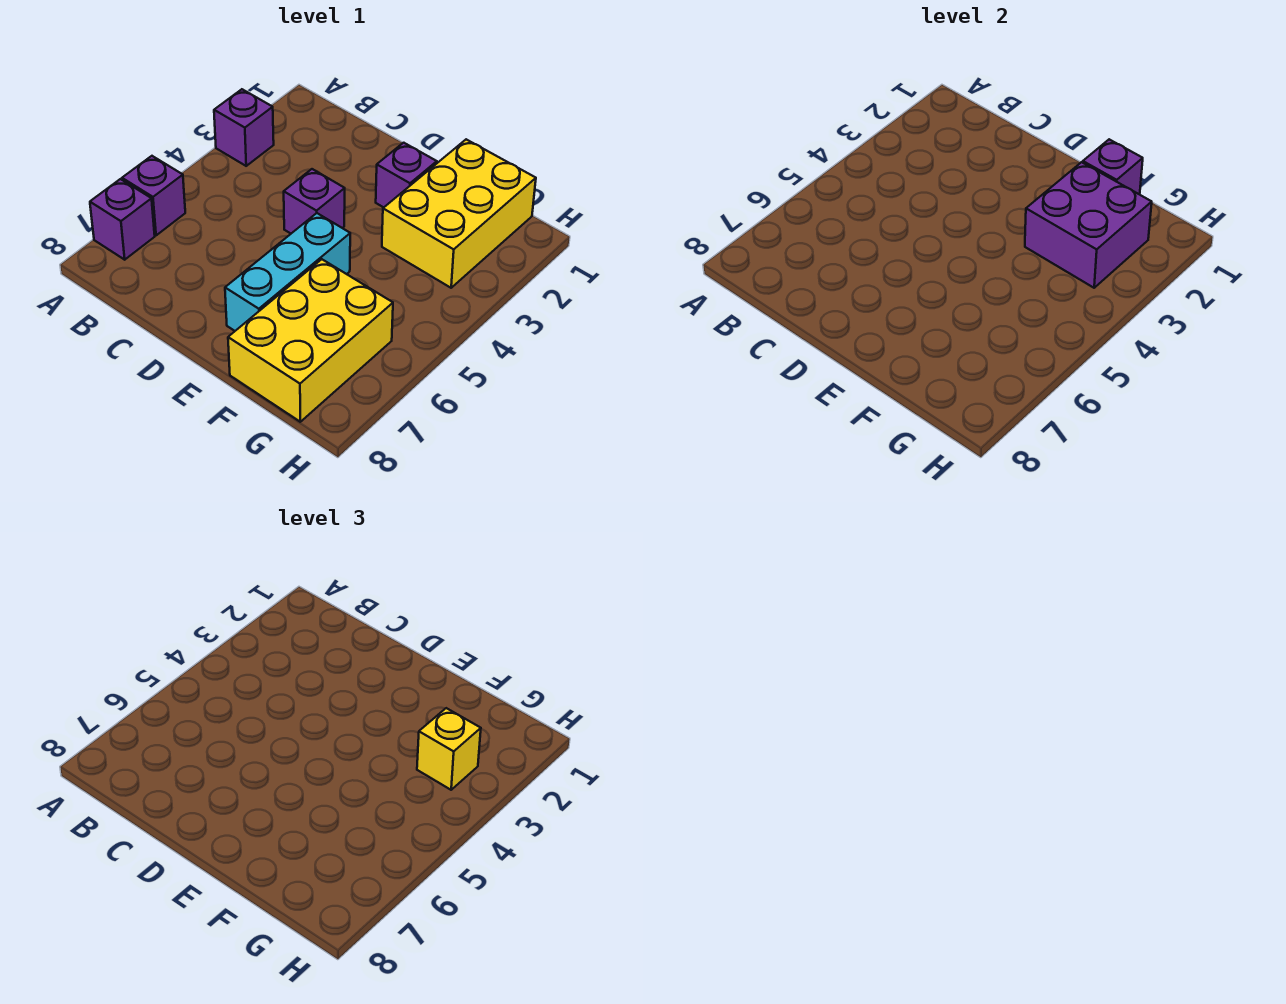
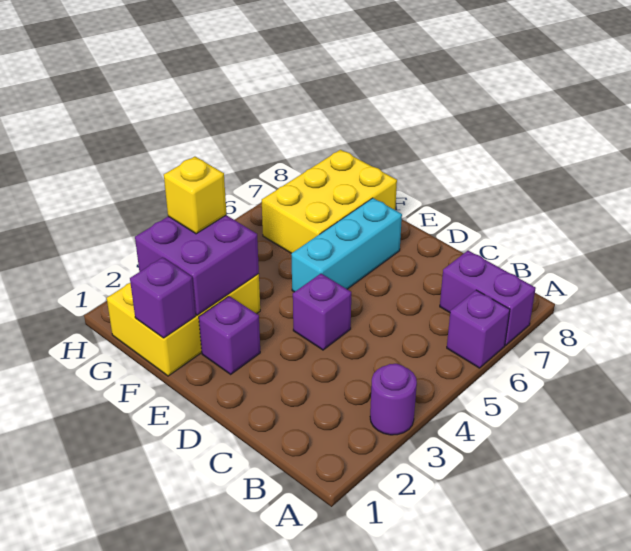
purple brick A3 level 1 -> purple round brick A3 level 1
purple brick A7 level 1 -> purple brick A7:B7 level 1

